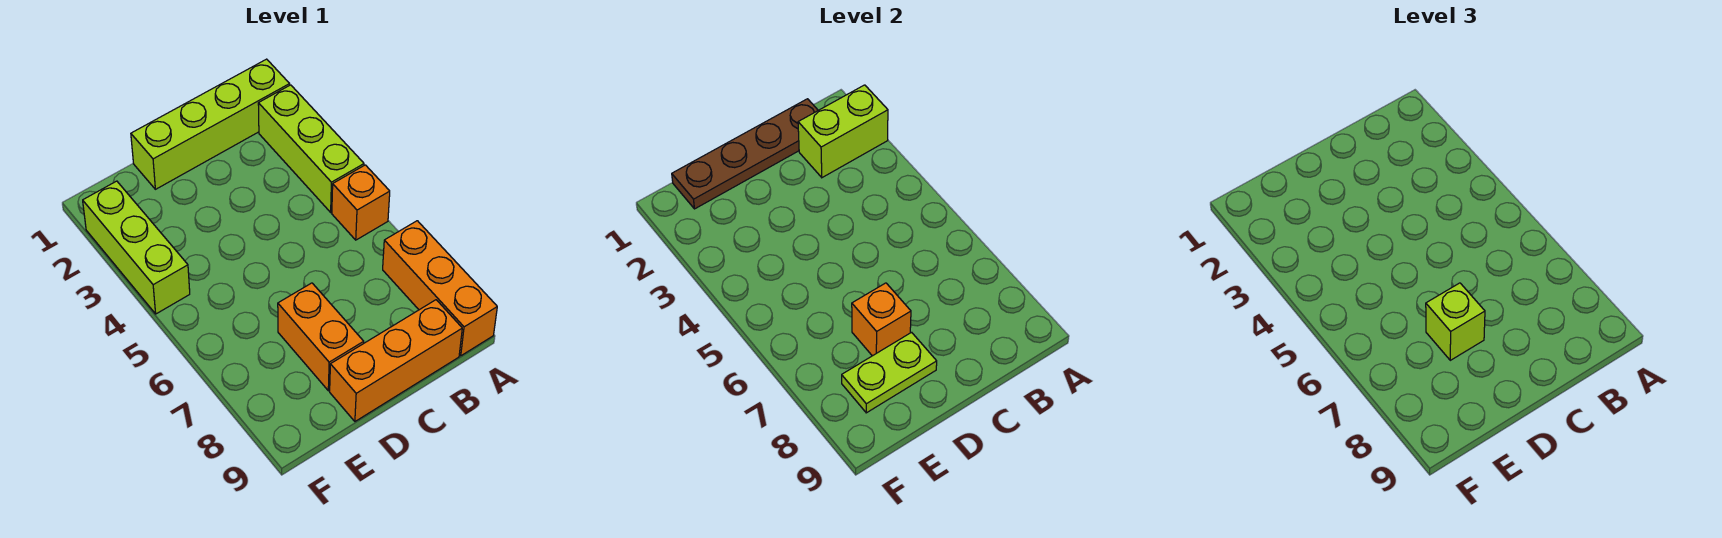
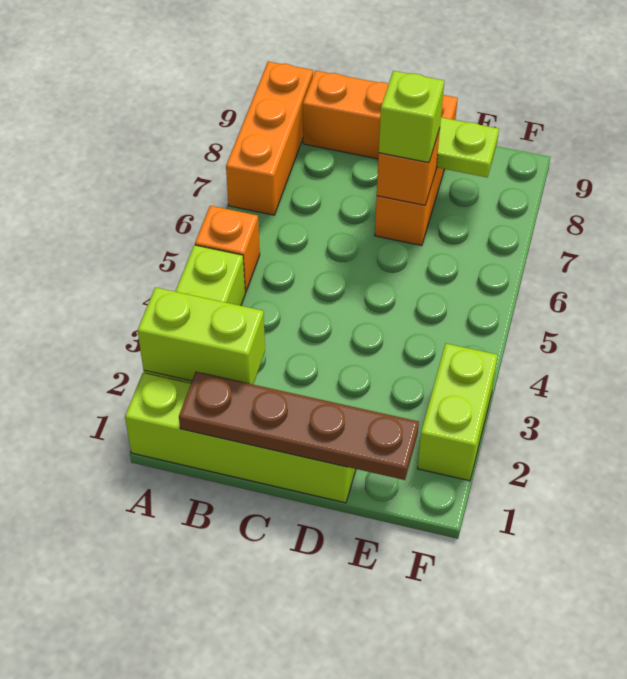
lime brick F2:F4 level 1 -> lime brick F2:F3 level 1

